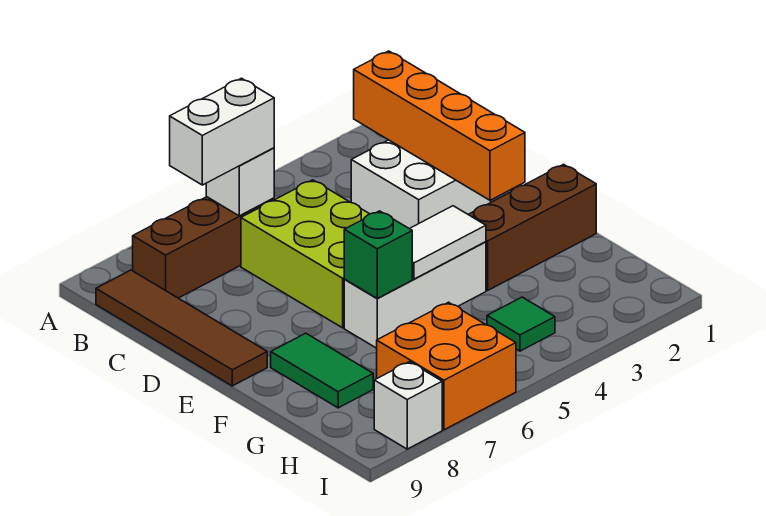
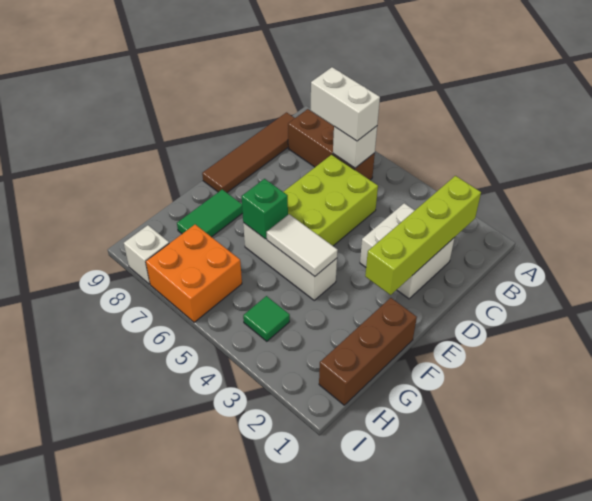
orange brick B2:E2 level 2 -> lime brick B2:E2 level 2
brown brick F1:F3 level 1 -> brown brick F1:H1 level 1

